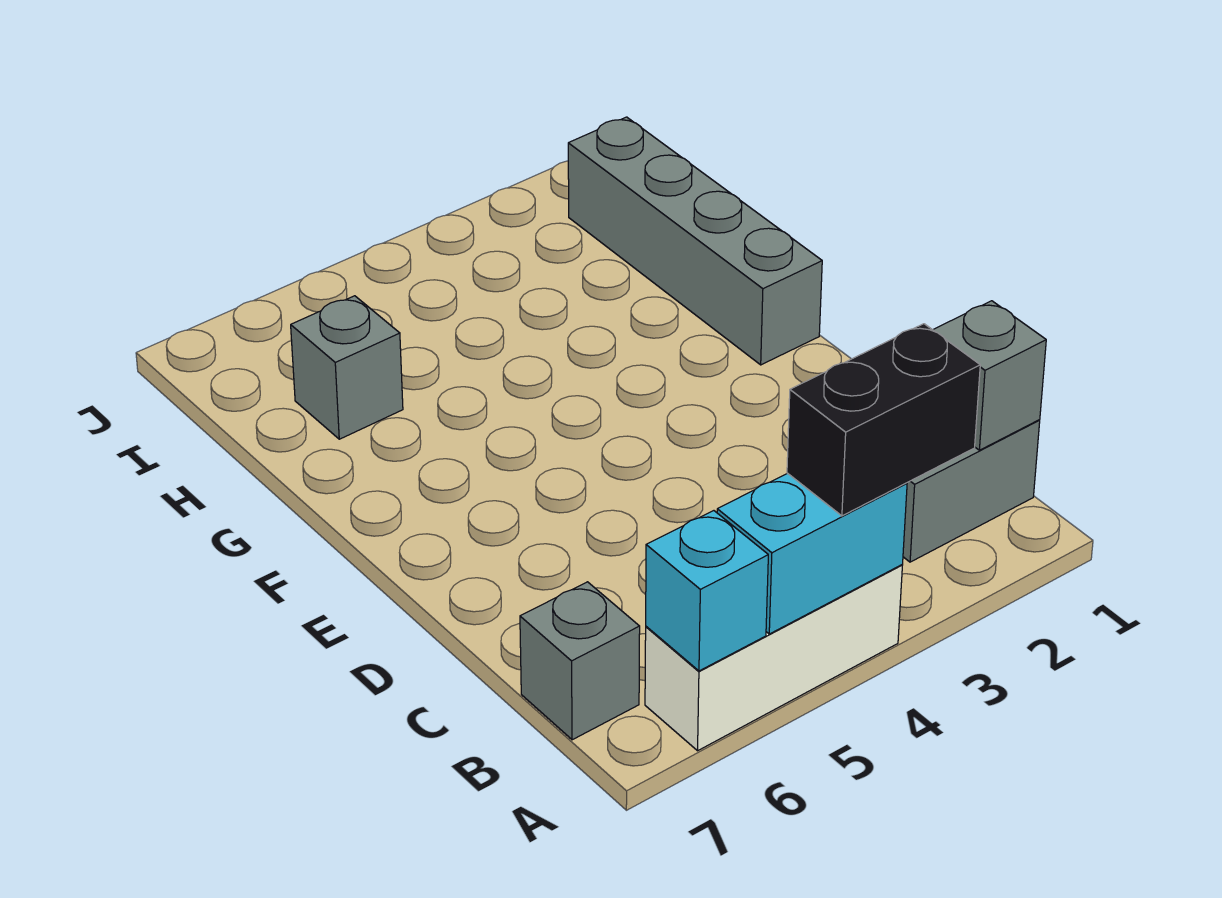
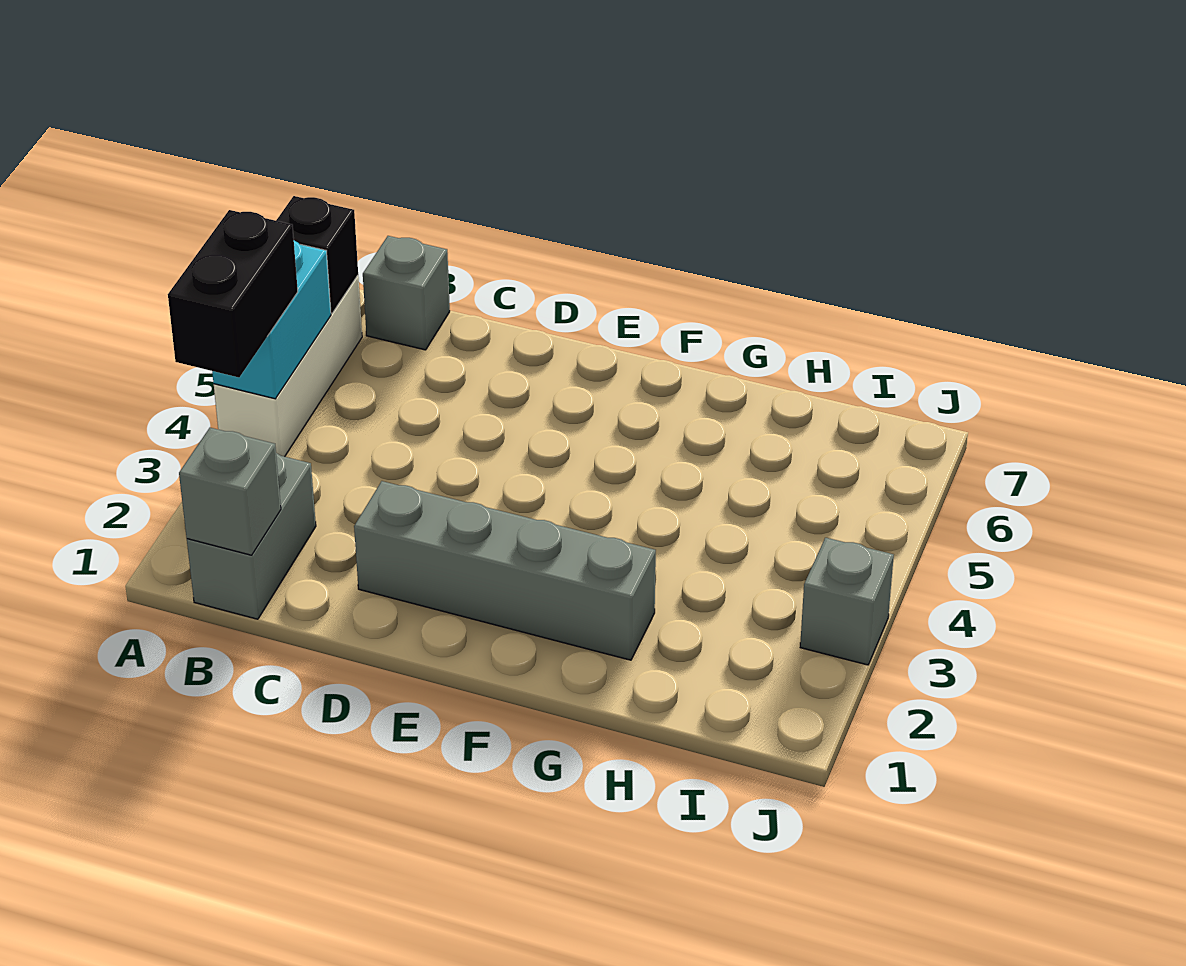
cyan brick A6 level 2 -> black brick A6 level 2
grey brick F1:I1 level 1 -> grey brick D2:G2 level 1
grey brick H6 level 1 -> grey brick J3 level 1

